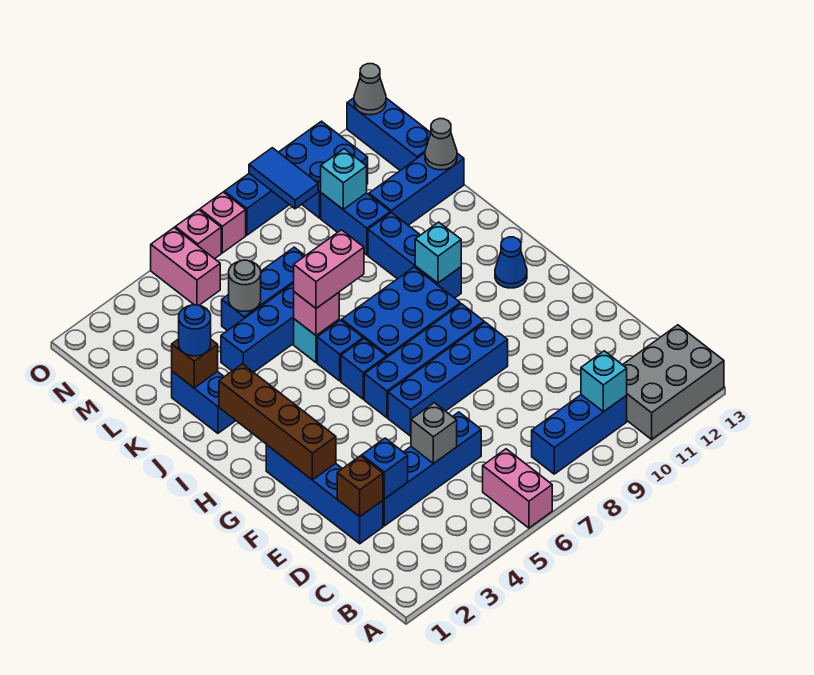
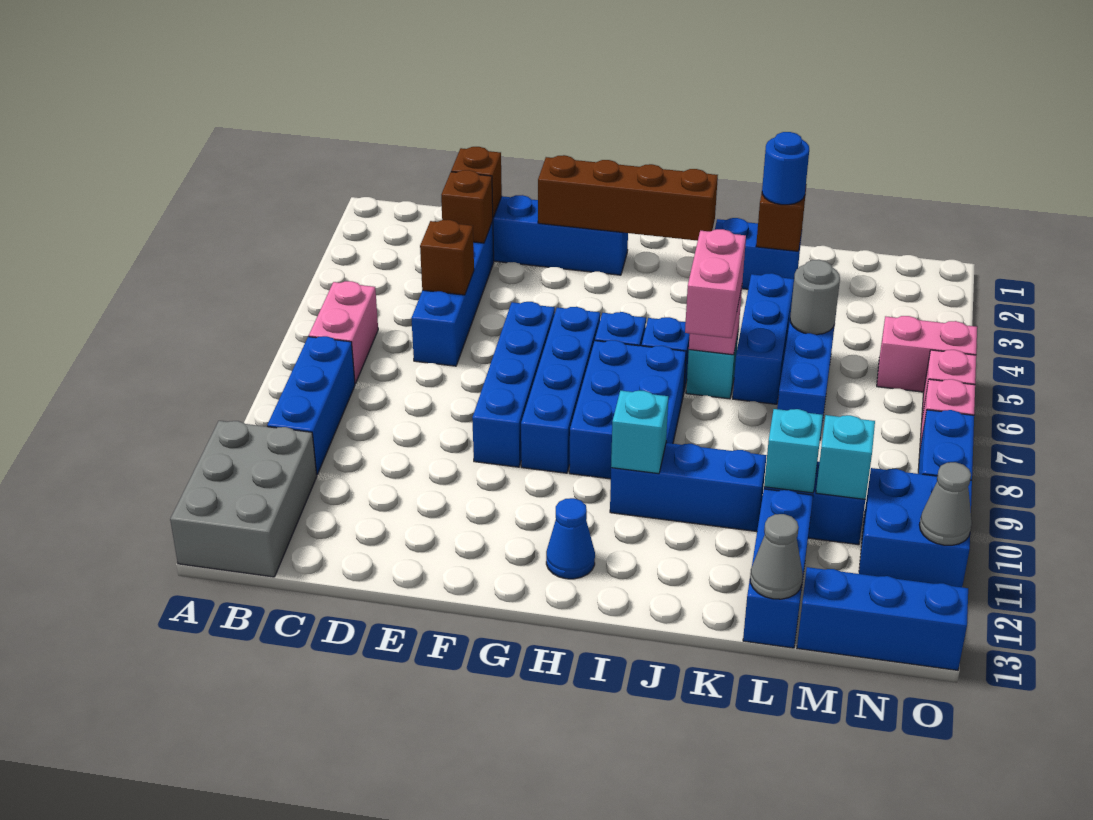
pink brick A6:B6 level 1 -> pink brick B6:B7 level 1
cyan brick B10 level 2 -> cyan brick L10 level 2
blue brick D3 level 2 -> brown brick D3 level 2
grey brick D5 level 2 -> brown brick D5 level 2
blue tile N9:O9 level 2 -> none
grey cone O13 level 2 -> grey cone O11 level 2

